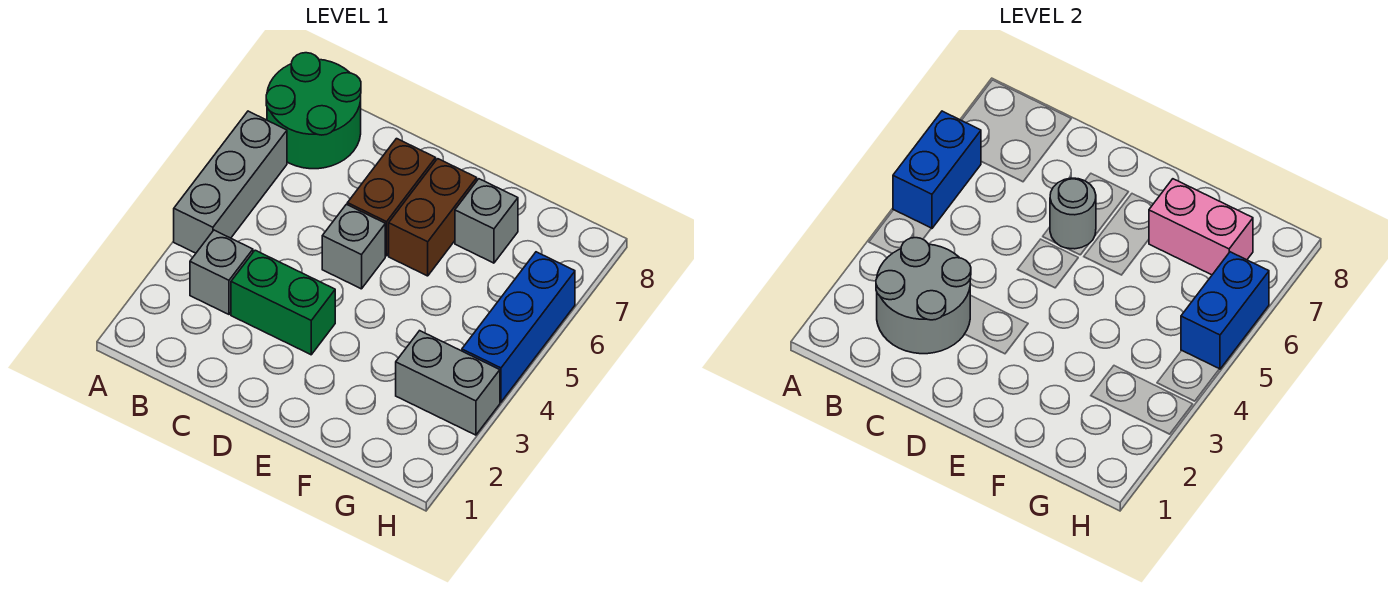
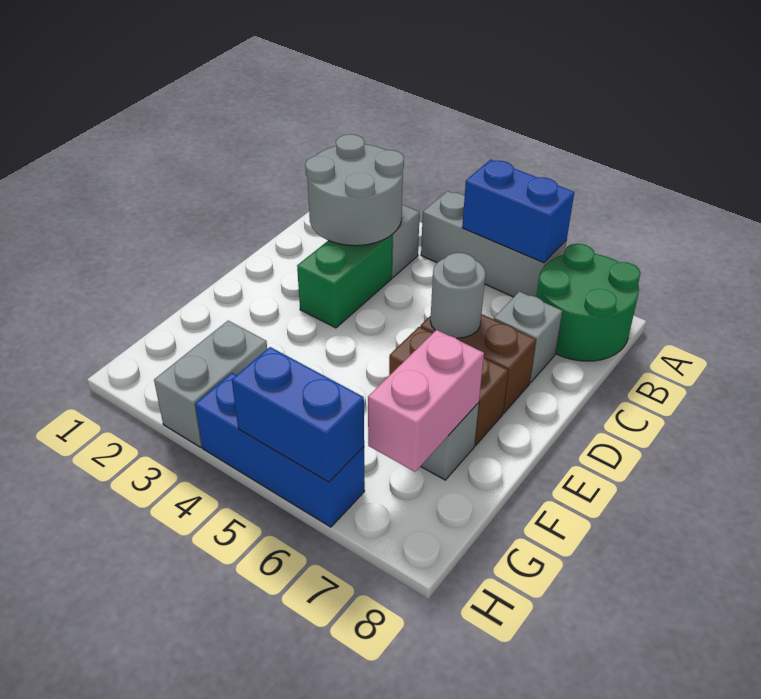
grey brick D5 level 1 -> grey brick C7 level 1

